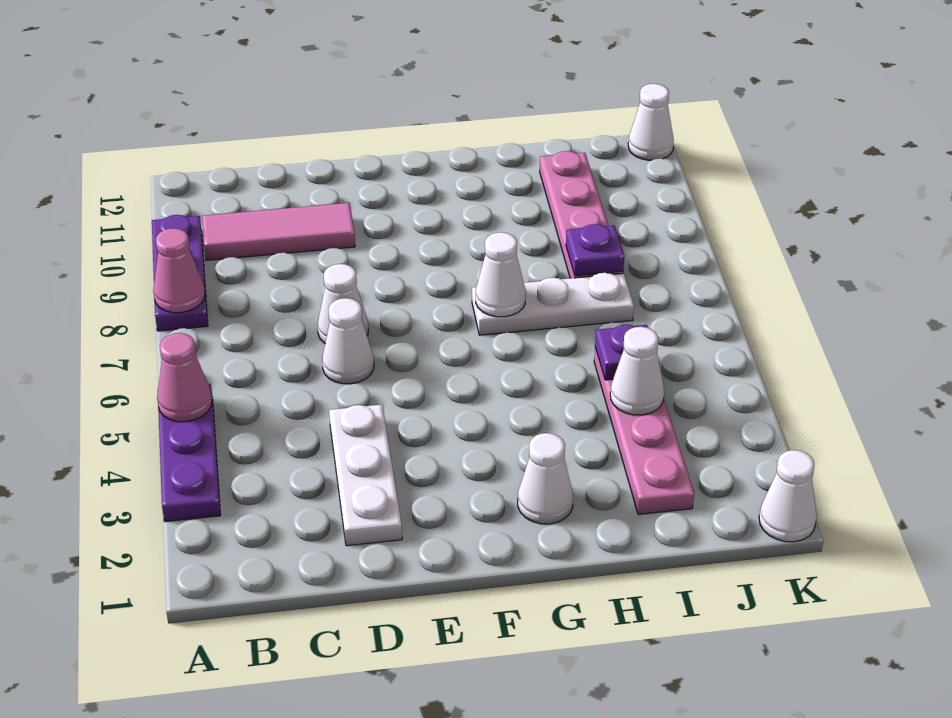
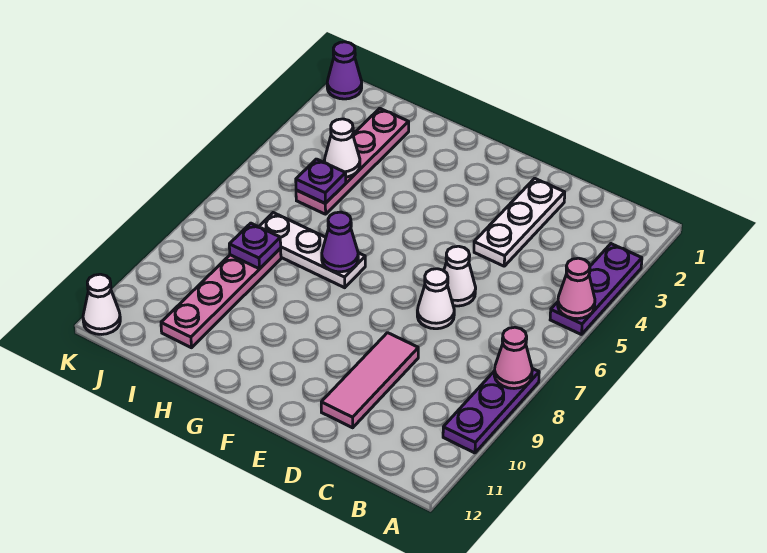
pink tile B10:D10 level 1 -> pink tile D9:D11 level 1
white cone G2 level 1 -> none
white cone G7 level 2 -> purple cone G7 level 2
white cone K1 level 1 -> purple cone K1 level 1

